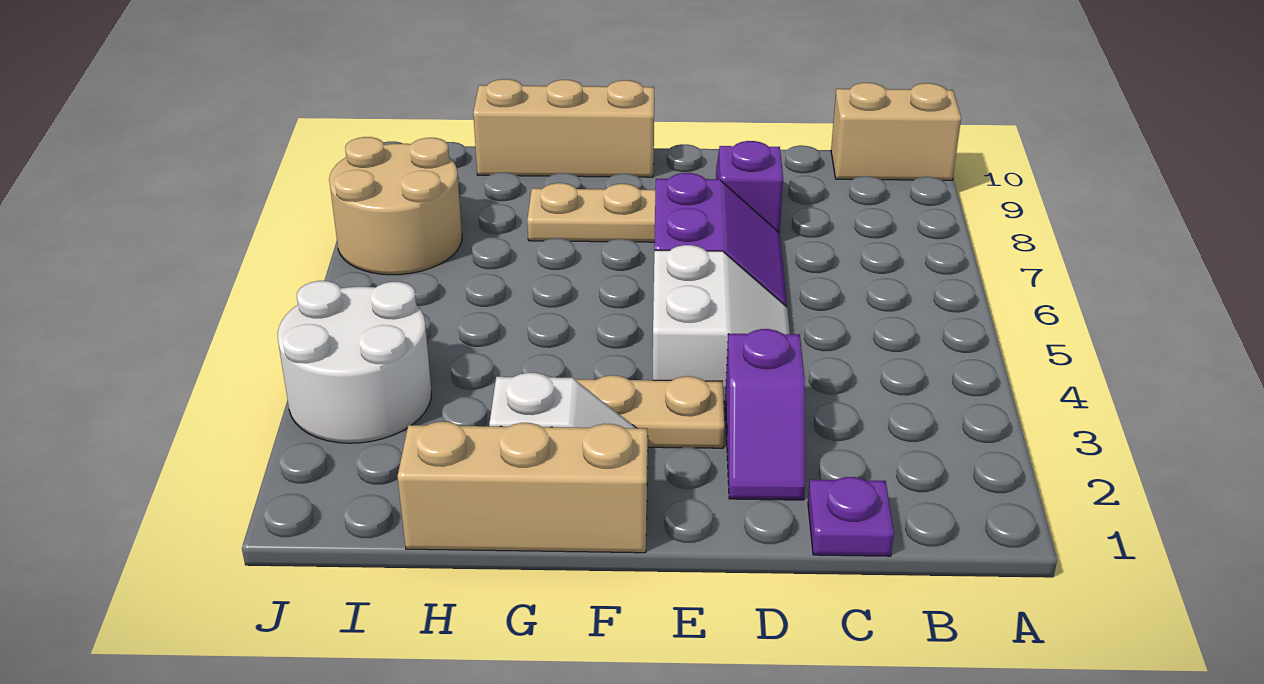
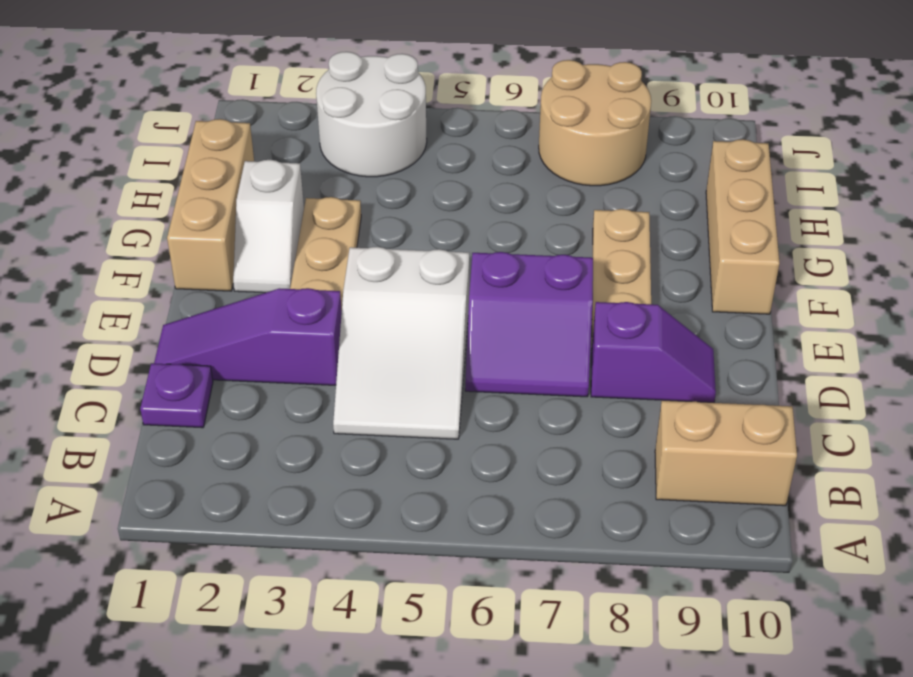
tan brick A10:B10 level 1 -> tan brick B9:B10 level 1
purple slope D2:D3 level 1 top 3 -> purple slope D1:D3 level 1 top 3
white slope D4:E5 level 1 top E -> white slope C4:E5 level 1 top E

